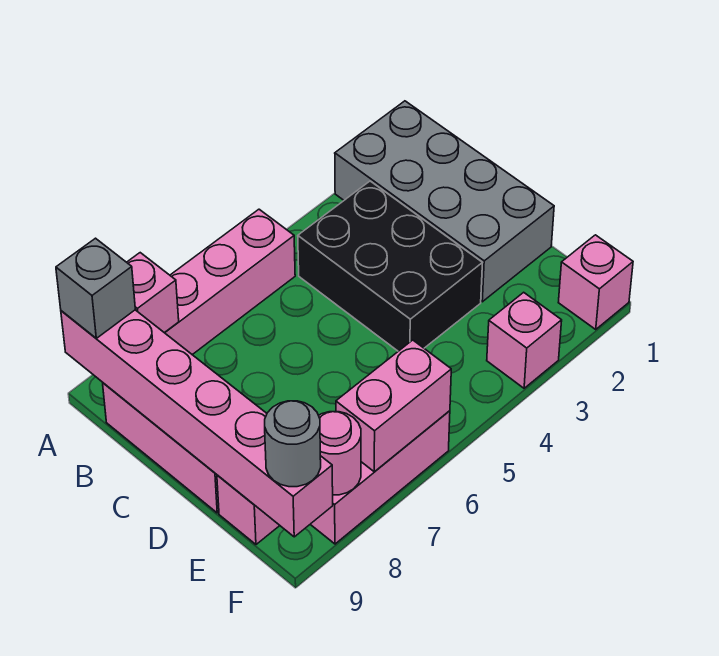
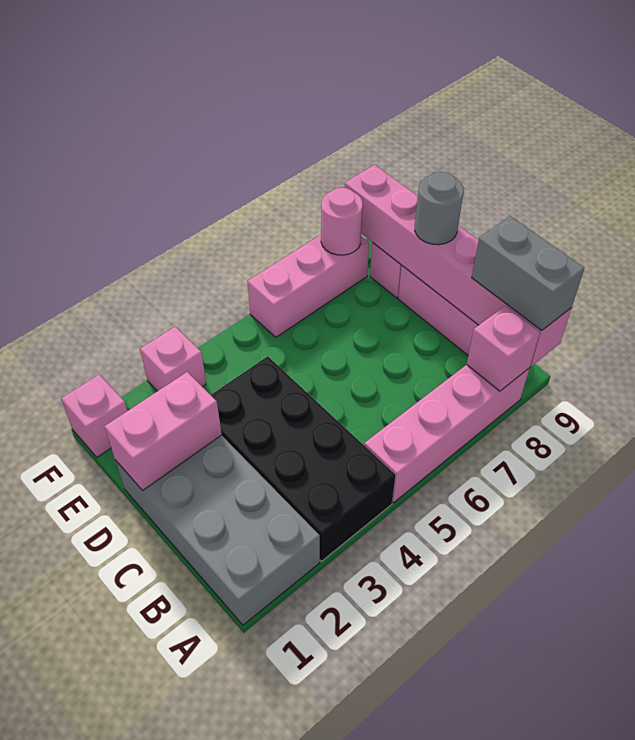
grey brick A9 level 3 -> grey brick A9:B9 level 3
black brick B3:D4 level 1 -> black brick A3:D4 level 1
pink brick F6:F7 level 2 -> pink brick D1:D2 level 2
grey round brick F9 level 3 -> grey round brick D9 level 3

